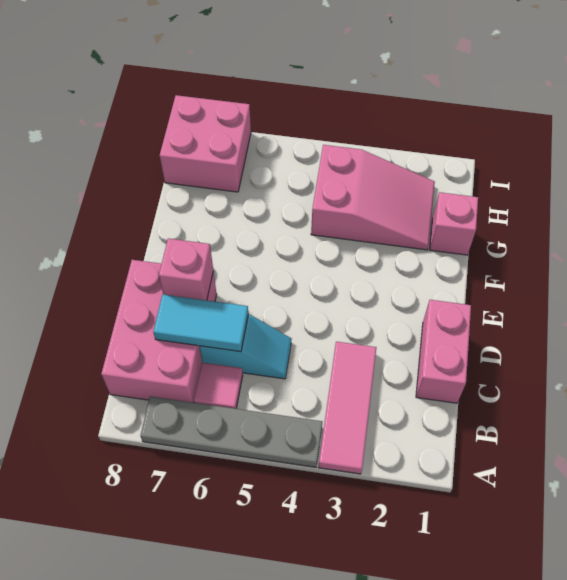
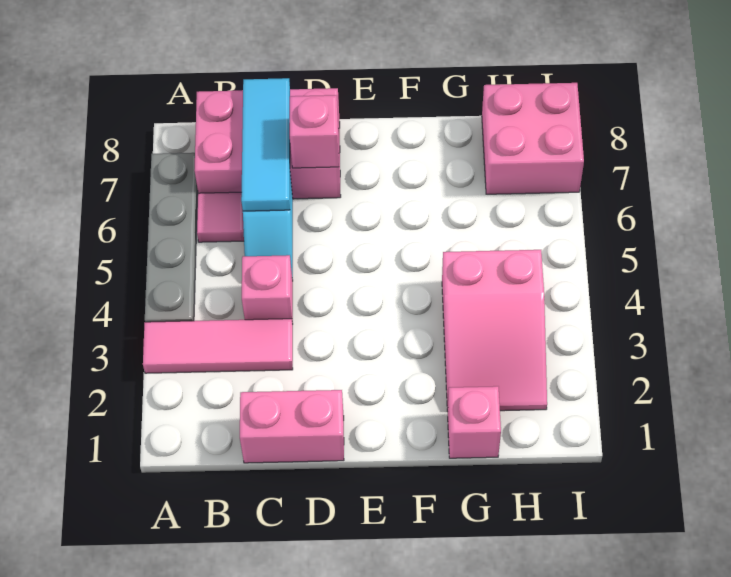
none -> pink brick C4 level 1
cyan tile C6:C7 level 2 -> cyan tile C6:C8 level 2

